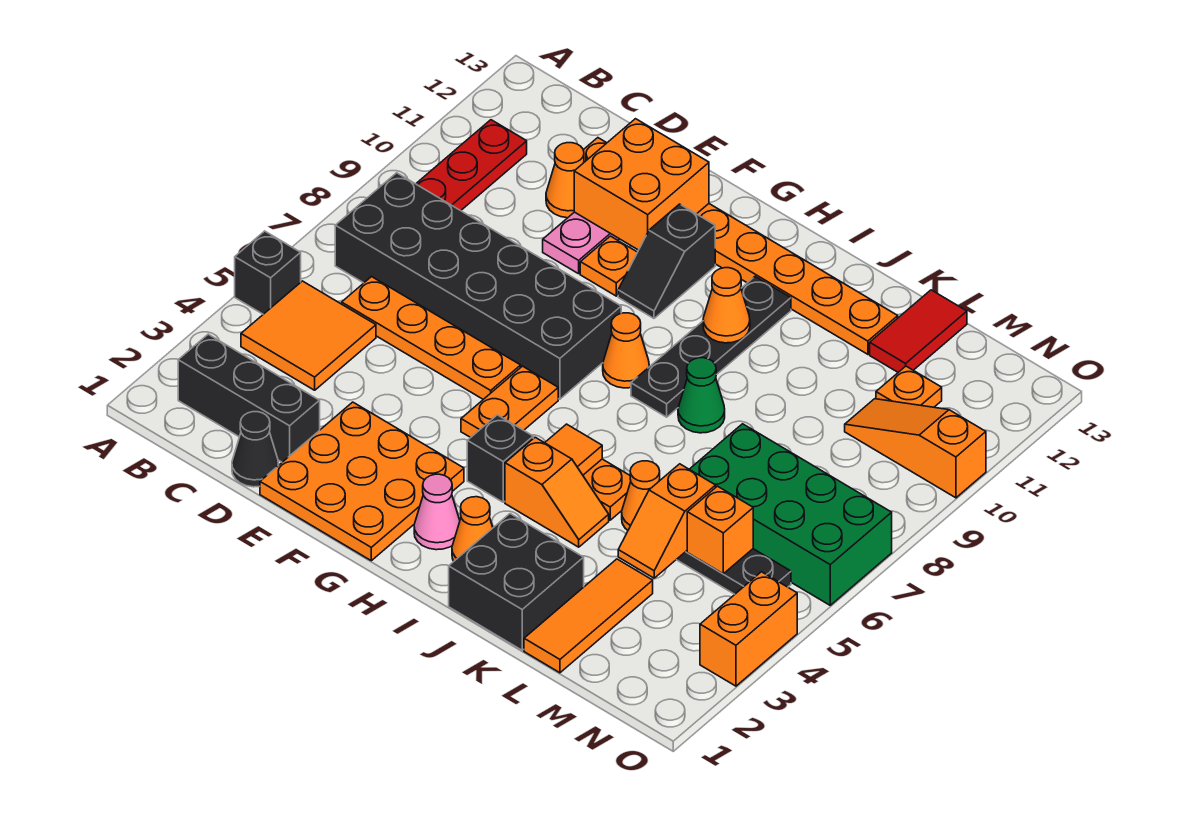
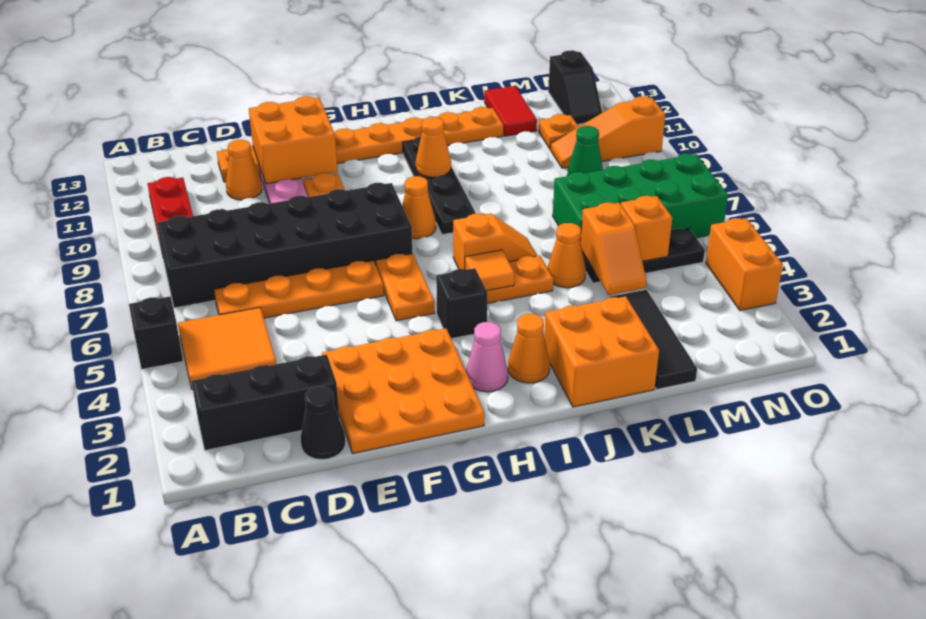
black slope G10:G11 level 1 top 11 -> black slope N12:N13 level 1 top 13
orange slope I4:J4 level 1 top I -> orange slope I6:J6 level 1 top I
black brick J1:K2 level 1 -> orange brick J1:K2 level 1
green cone J8 level 1 -> green cone M9 level 1
orange tile L1:L3 level 1 -> black tile L1:L3 level 1

